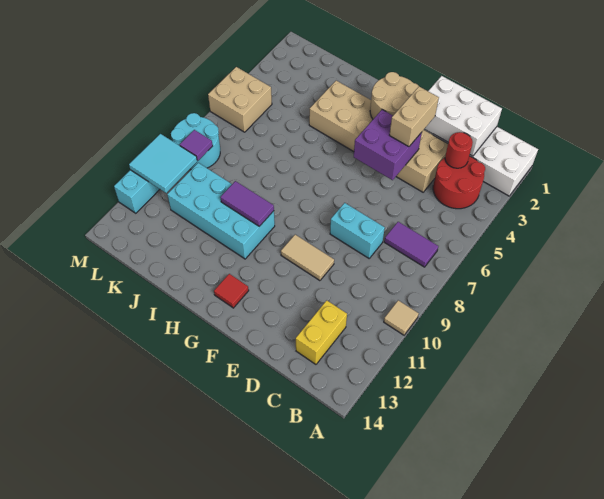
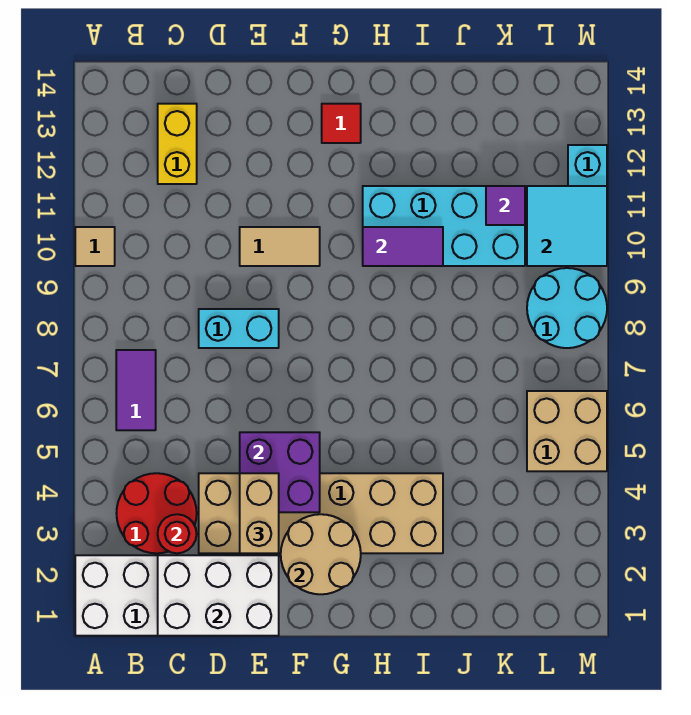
purple tile B7:C7 level 1 -> purple tile B6:B7 level 1
purple tile L9 level 2 -> purple tile K11 level 2

